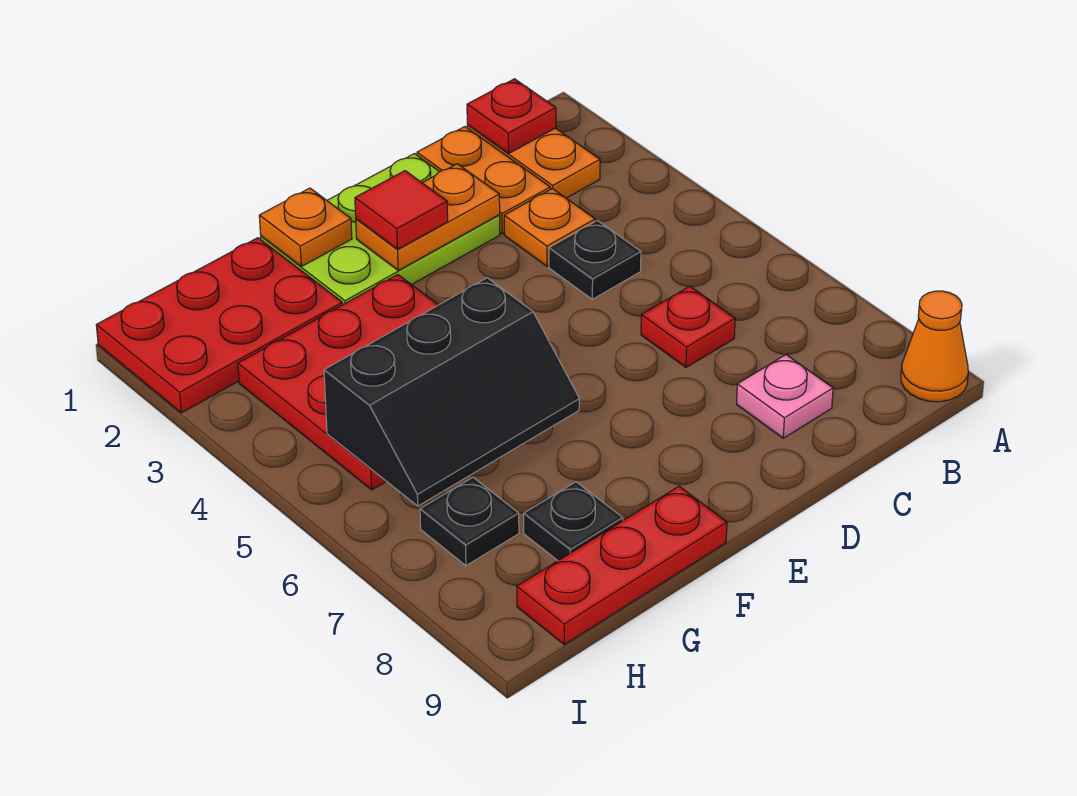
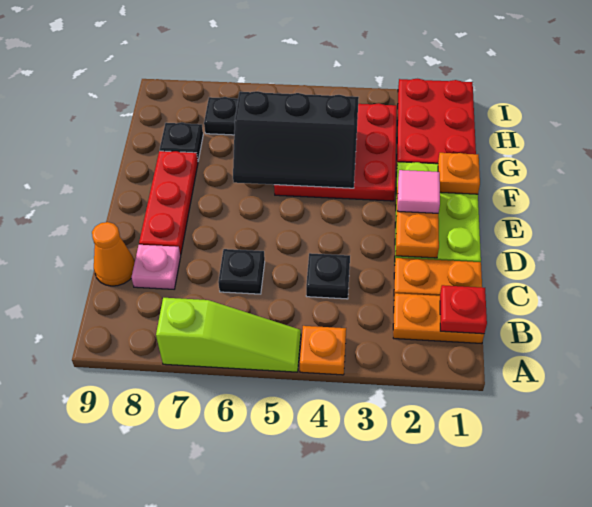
none -> lime slope A5:A7 level 1 top 7
orange cone A9 level 1 -> orange cone C9 level 1
orange plate C3 level 1 -> orange plate A4 level 1
red plate C6 level 1 -> black plate C6 level 1
red tile E2 level 3 -> pink tile E2 level 3
black slope F5:H6 level 2 top 5 -> black slope F4:G6 level 2 top G
red plate F9:H9 level 1 -> red plate D8:F8 level 1

